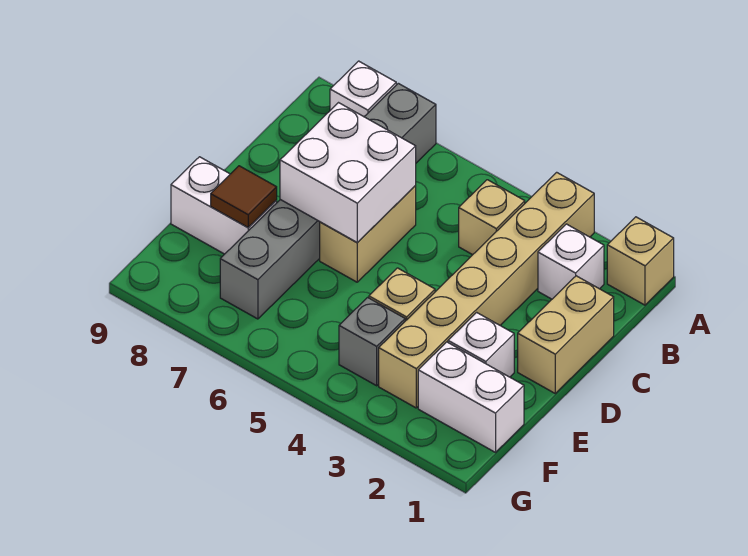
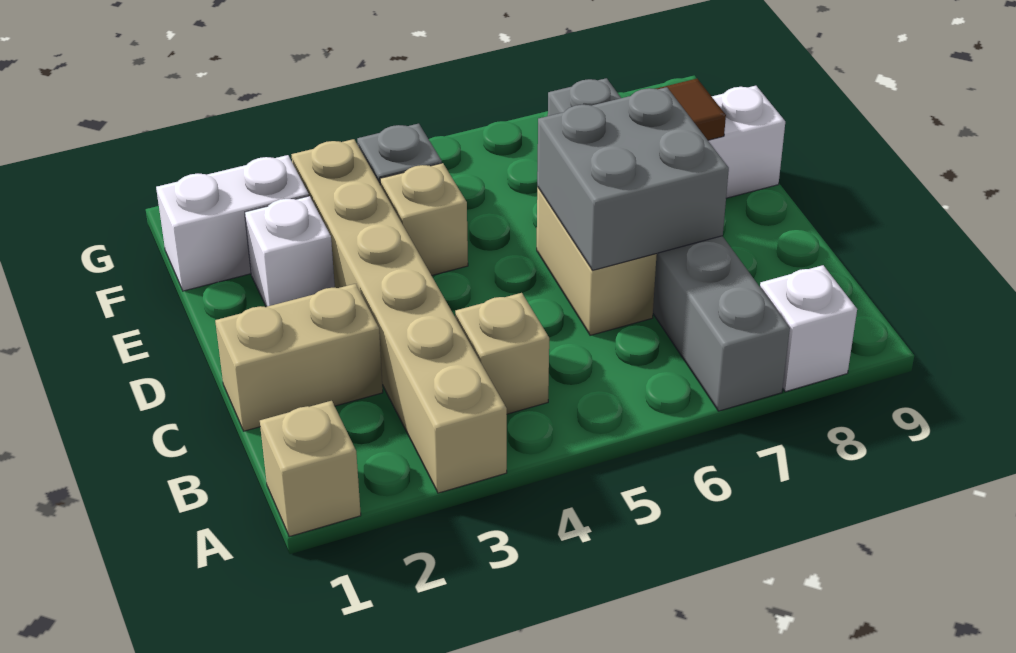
white brick B2 level 1 -> none
tan brick C1:D1 level 1 -> tan brick C1:C2 level 1
white brick C6:D7 level 2 -> grey brick C6:D7 level 2

